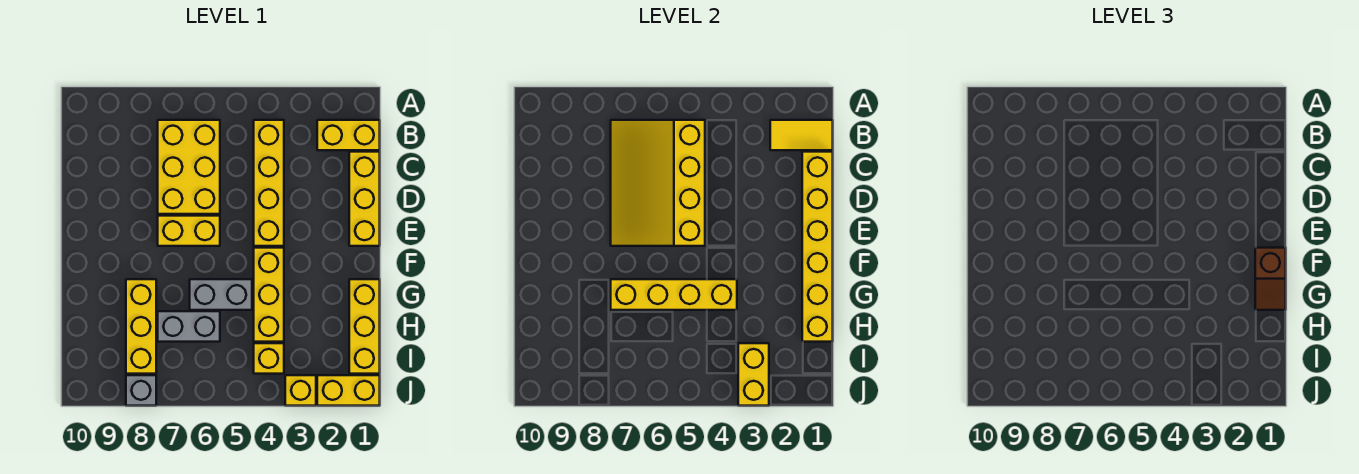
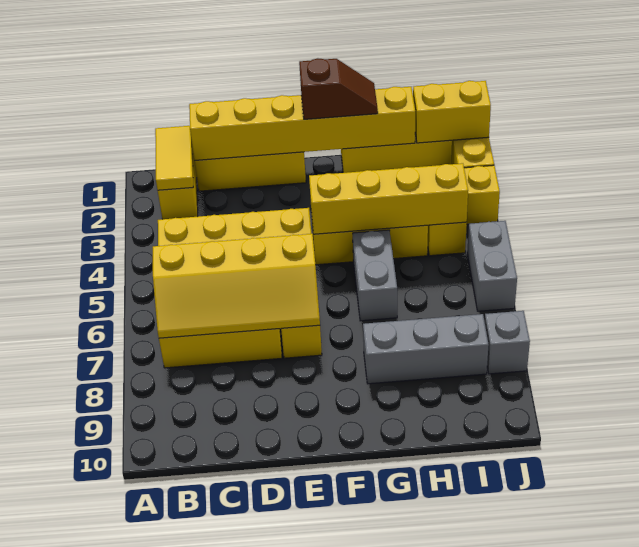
yellow slope B5:E7 level 2 top 5 -> yellow slope B6:E7 level 2 top 6
yellow brick G4:G7 level 2 -> yellow brick F4:I4 level 2
yellow brick G8:I8 level 1 -> grey brick G8:I8 level 1
grey brick H6:H7 level 1 -> grey brick J5:J6 level 1
yellow brick I3:J3 level 2 -> yellow brick I1:J1 level 2

